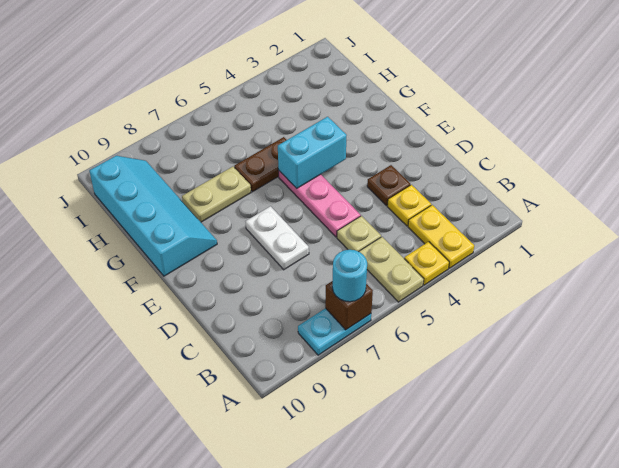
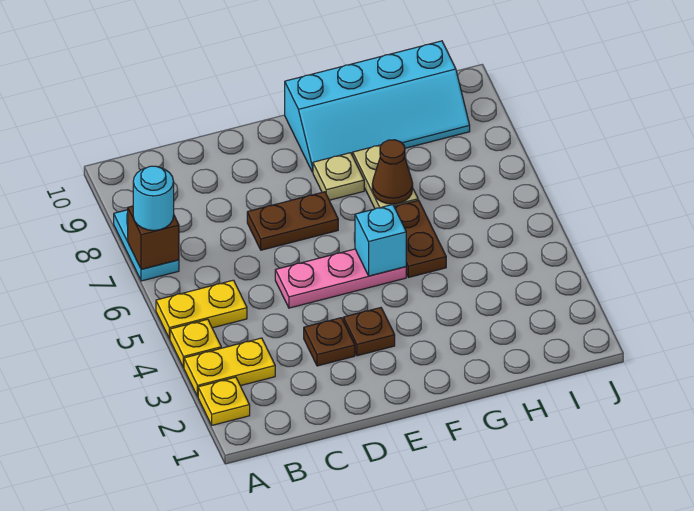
tan plate A5:B5 level 1 -> yellow plate A5:B5 level 1
yellow plate C3 level 1 -> yellow plate A2 level 1
tan plate C5 level 1 -> tan plate F8 level 1
white plate D7:E7 level 1 -> brown plate D7:E7 level 1
none -> brown plate E3 level 1
cyan brick F4:F5 level 2 -> cyan brick F5 level 2
none -> brown cone G7 level 2

